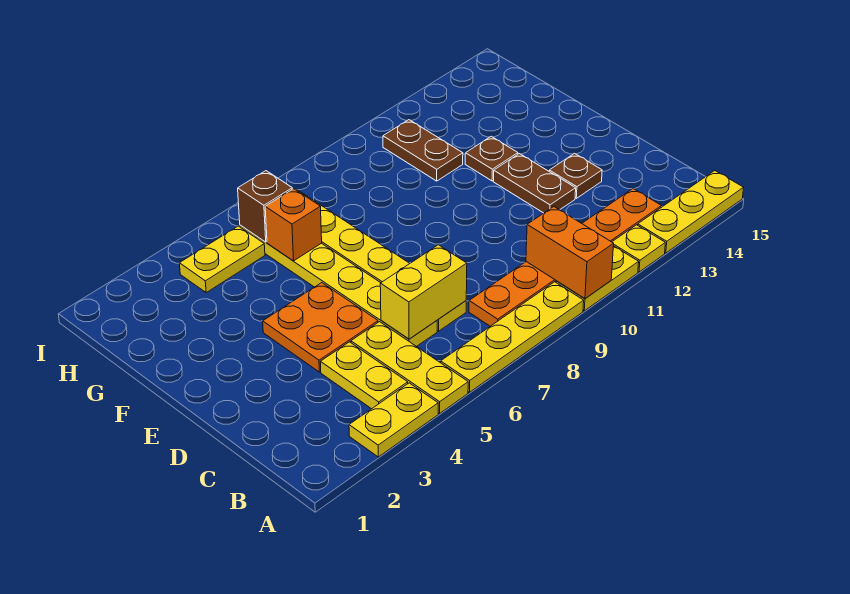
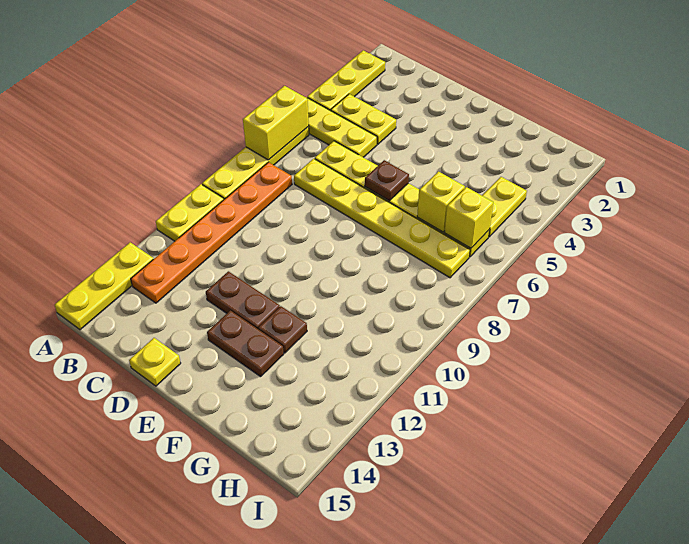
yellow plate A3:A4 level 1 -> yellow plate A2:A4 level 1
orange brick A10:B10 level 2 -> none
yellow plate A12 level 1 -> yellow plate D15 level 1
yellow brick C6:C7 level 2 -> yellow brick A6:A7 level 2
orange plate D4:E5 level 1 -> none
brown plate D13 level 1 -> brown plate E6 level 2
orange brick G6 level 2 -> yellow brick G6 level 2
brown plate G11:H11 level 1 -> brown plate E13:F13 level 1
brown brick H6 level 2 -> yellow brick H6 level 2

